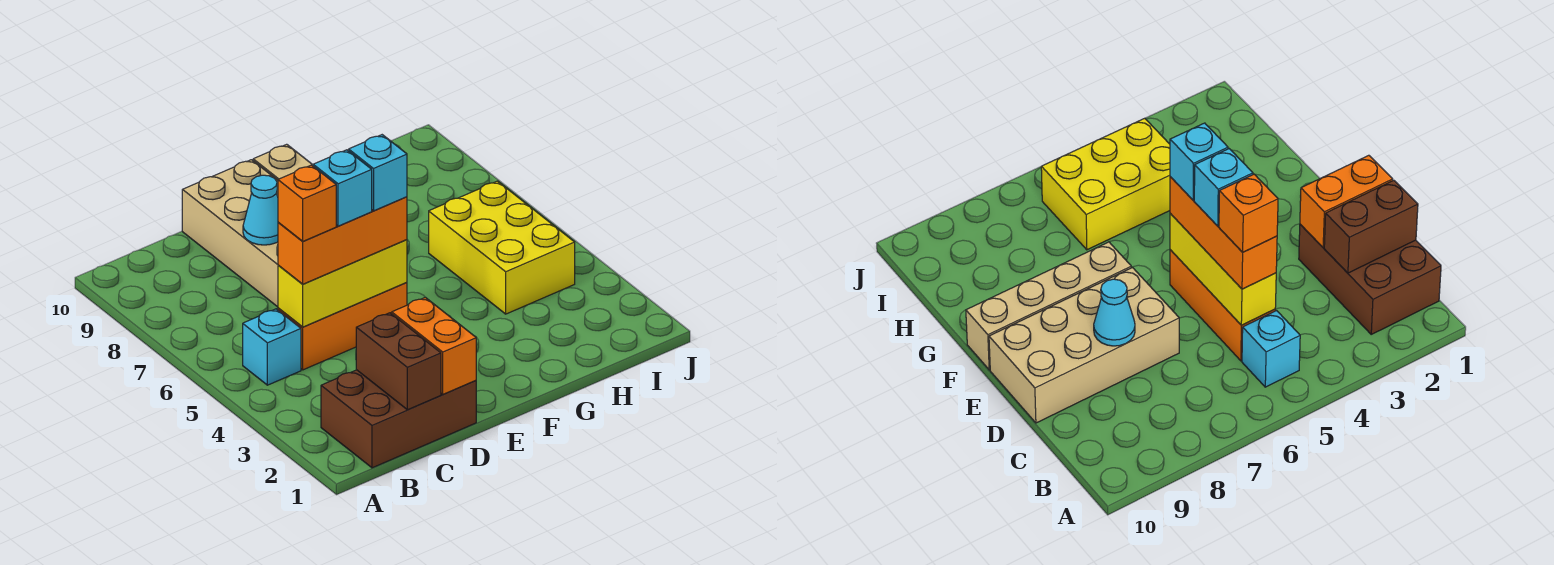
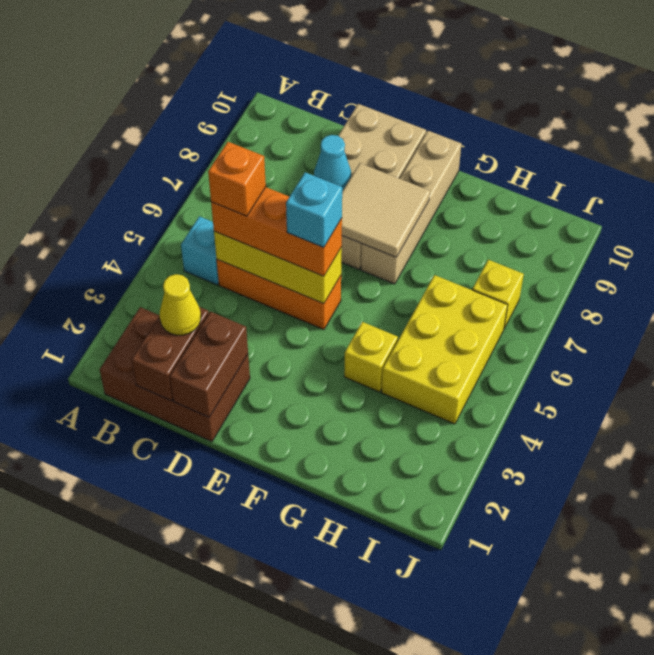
none -> yellow cone C2 level 3
orange brick D1:D2 level 2 -> brown brick D1:D2 level 2
cyan brick D5 level 4 -> none
none -> tan tile E7:F8 level 2
none -> yellow brick G4 level 1
none -> yellow brick I7 level 1

